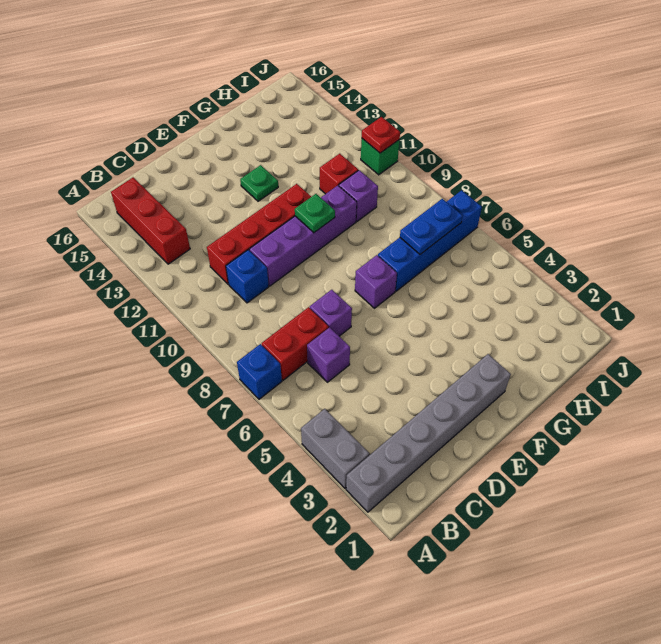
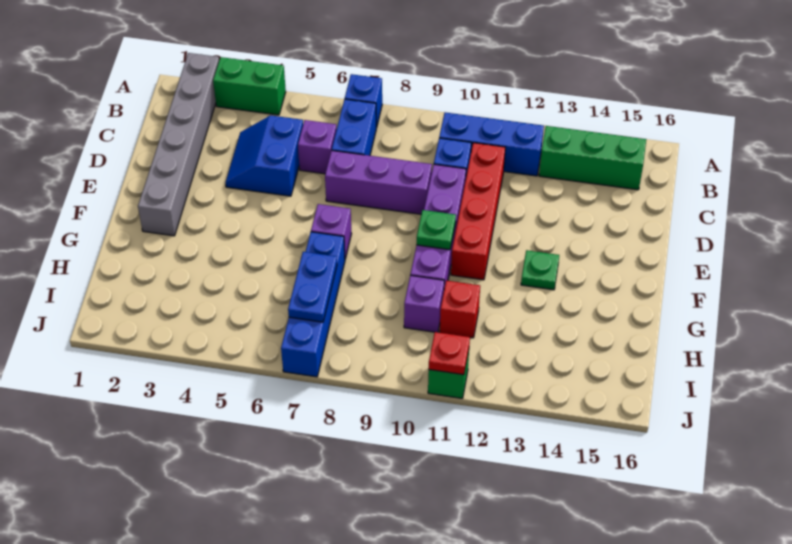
grey brick A3:A4 level 1 -> green brick A3:A4 level 1
red brick B7:C7 level 1 -> blue brick B7:C7 level 1
none -> blue brick B10:B12 level 1
red brick B13:B15 level 1 -> green brick B13:B15 level 1
none -> blue slope C4:D5 level 1 top 5
purple brick D7 level 1 -> purple brick D7:D9 level 1

